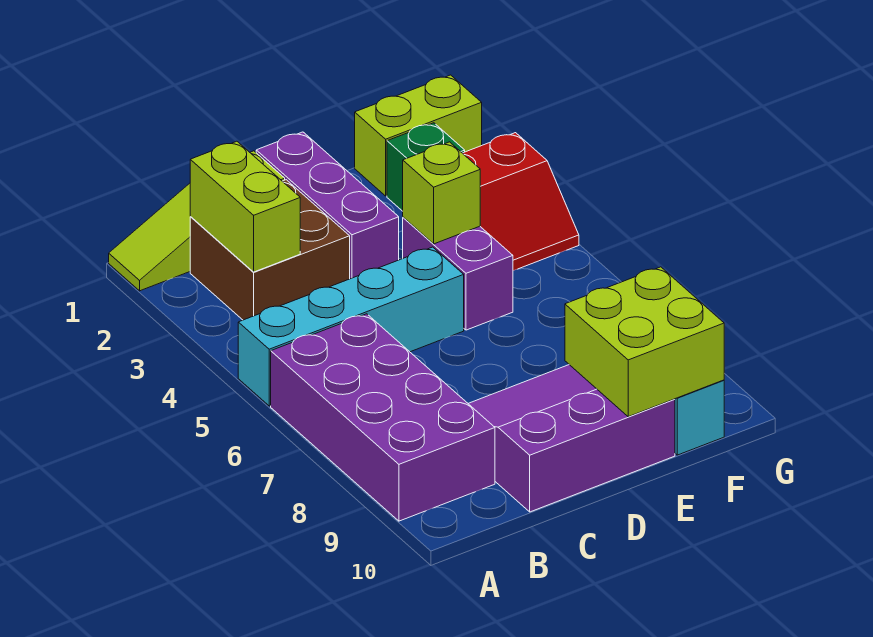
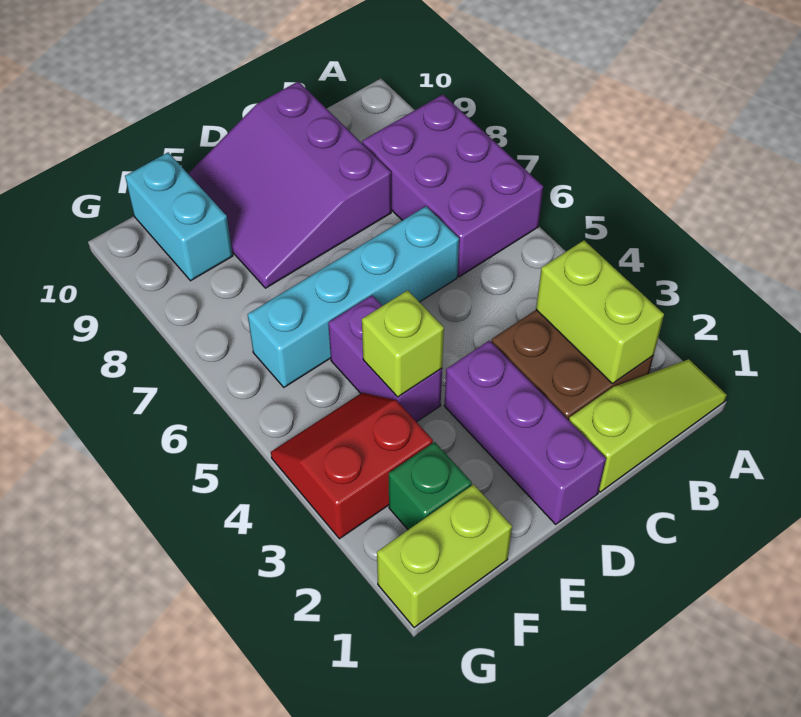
cyan brick A5:D5 level 1 -> cyan brick C6:F6 level 1
purple brick A6:B9 level 1 -> purple brick A6:B8 level 1
purple slope C8:E10 level 1 top 10 -> purple slope C8:E10 level 1 top C
lime brick E9:F10 level 2 -> none

